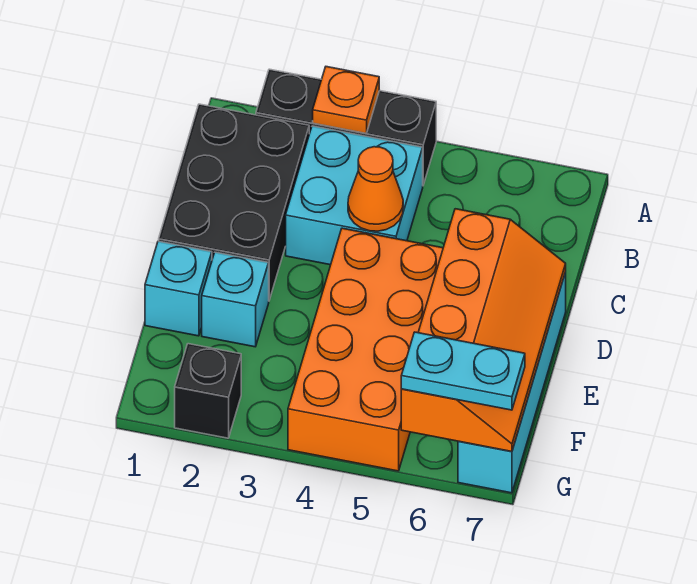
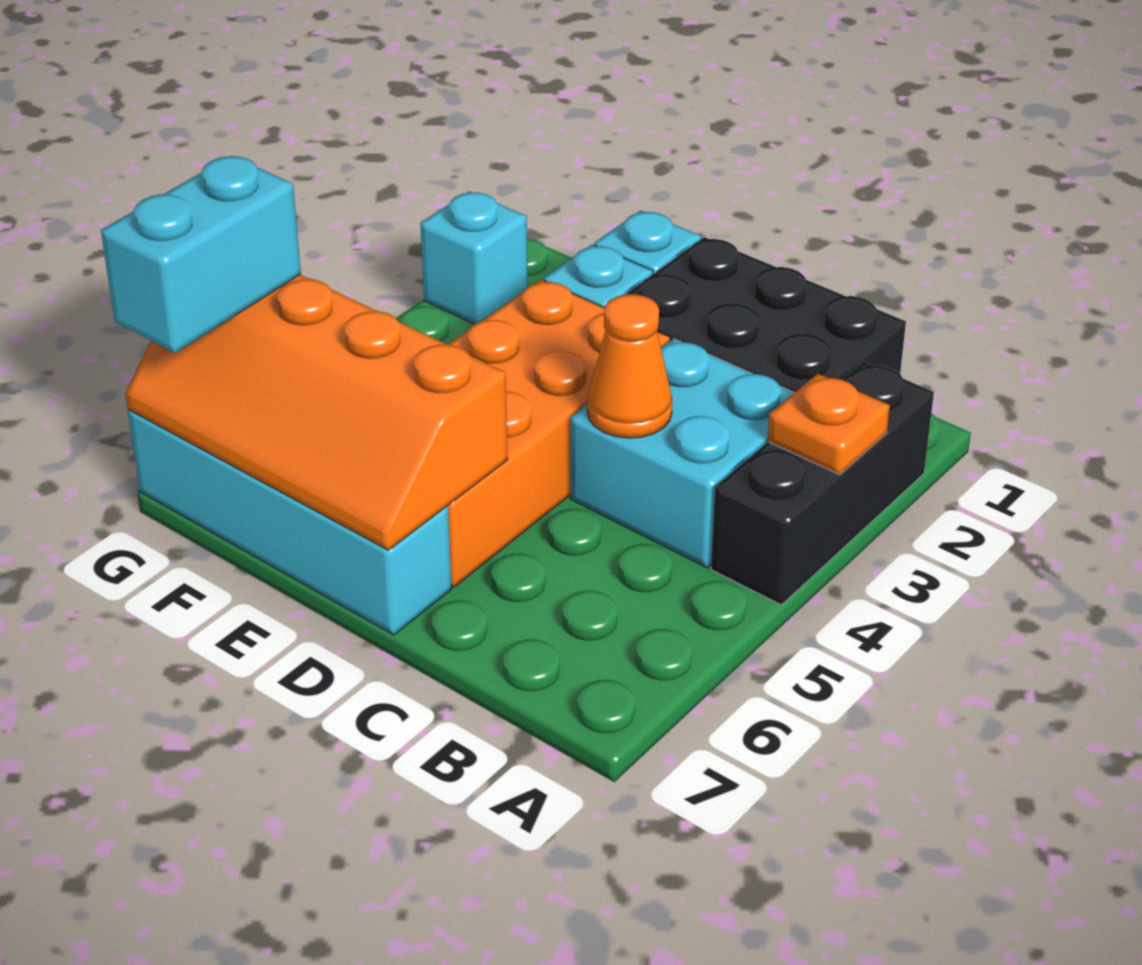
orange brick D4:G5 level 1 -> orange brick D3:E6 level 1
black brick G2 level 1 -> cyan brick G2 level 1
cyan plate G6:G7 level 3 -> cyan brick G6:G7 level 3

